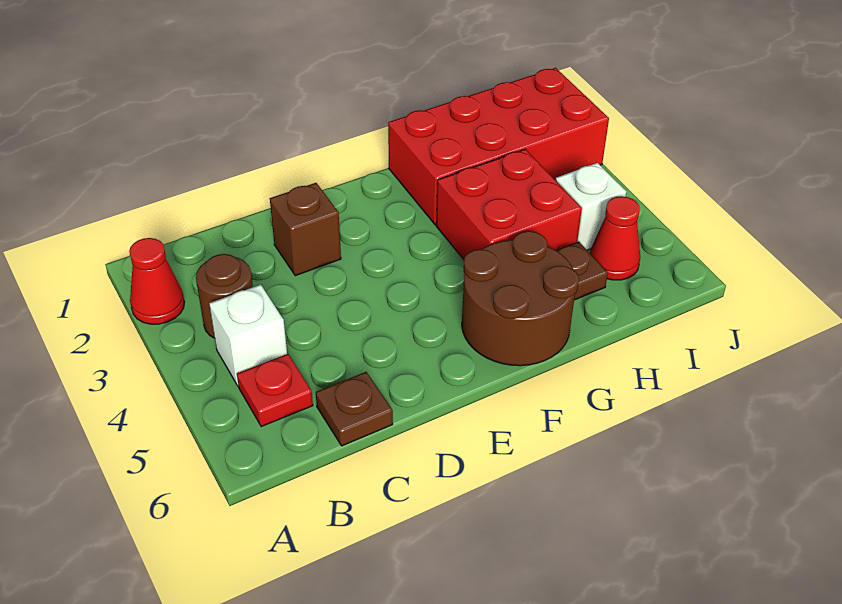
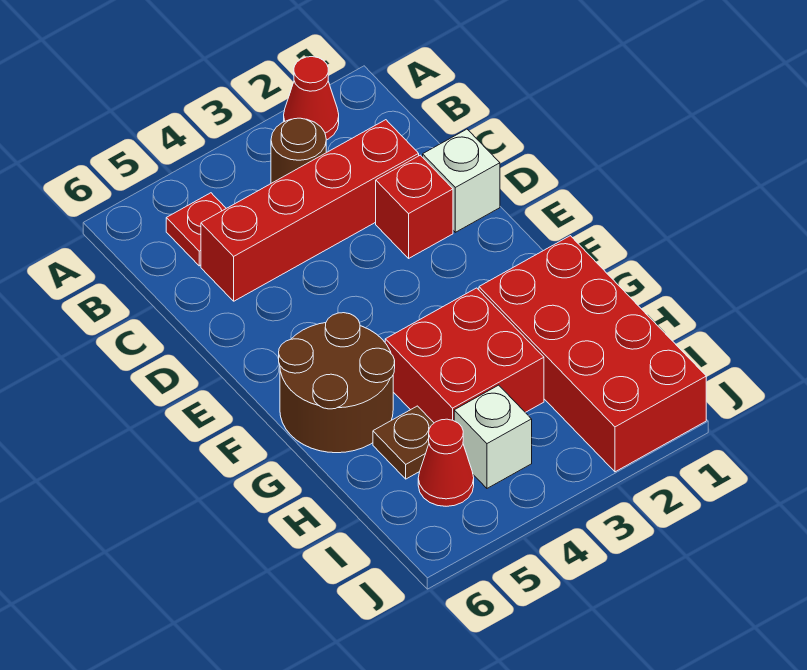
white brick B4 level 1 -> white brick D1 level 1
none -> red brick C2:C5 level 1
brown plate C6 level 1 -> none
brown brick D2 level 1 -> red brick D2 level 1

